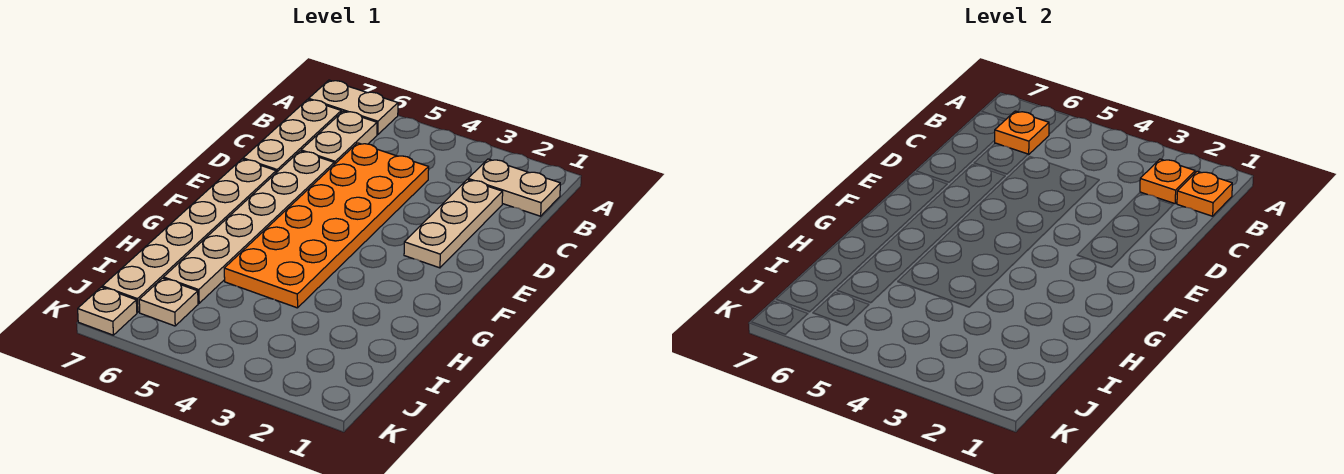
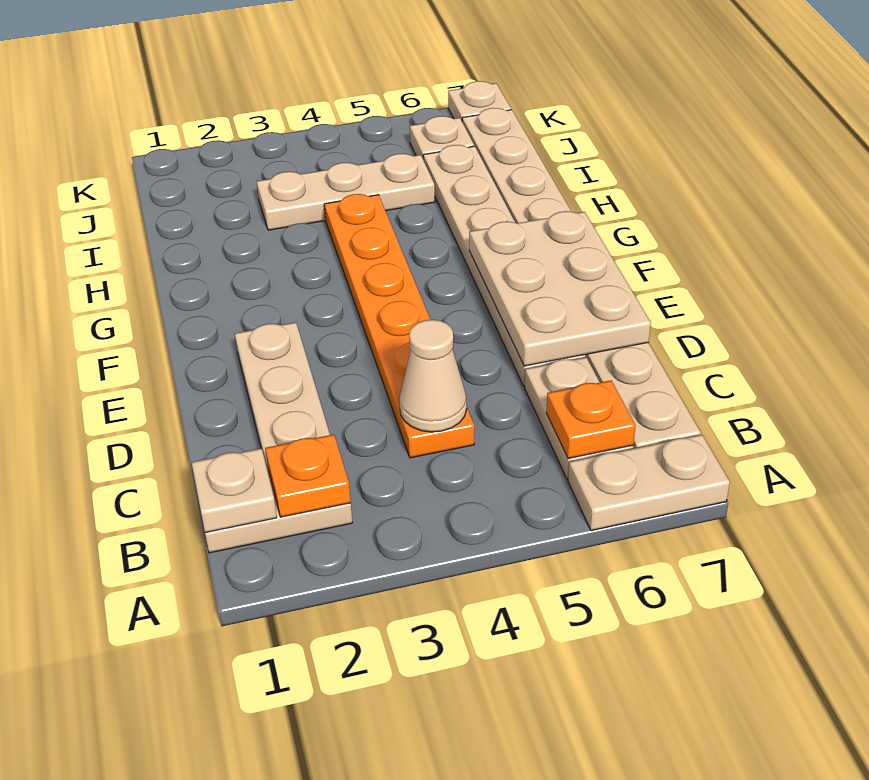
orange plate B1 level 2 -> tan plate B1 level 2
orange plate C4:H5 level 1 -> orange plate C4:H4 level 1
none -> tan cone C4 level 2
none -> tan plate D6:F7 level 2
none -> tan plate I3:I5 level 1

